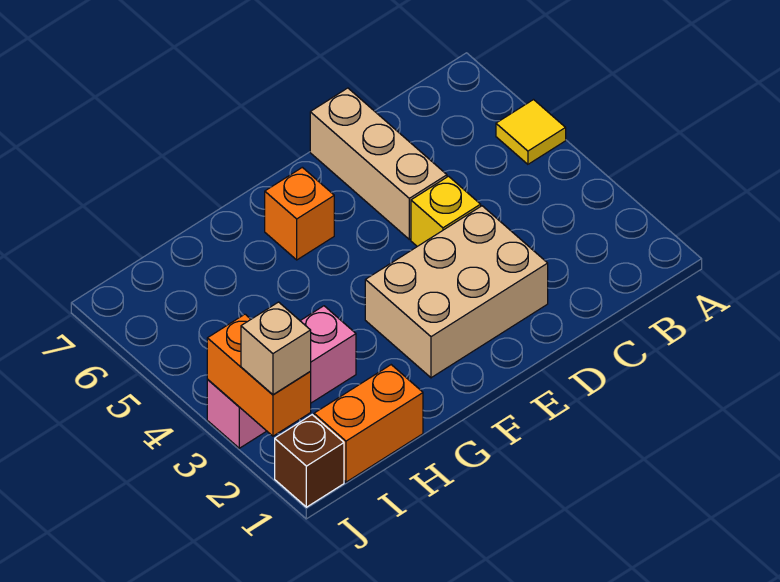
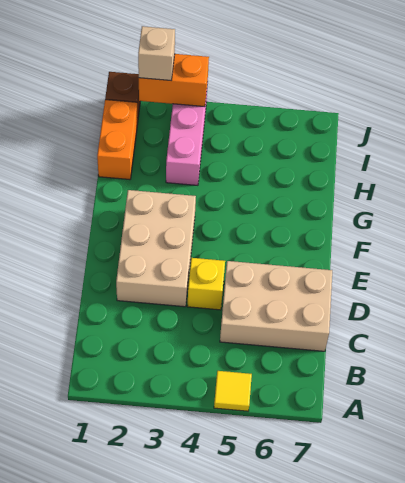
tan brick D5:D7 level 1 -> tan brick C5:D7 level 1
orange brick F6 level 1 -> none

